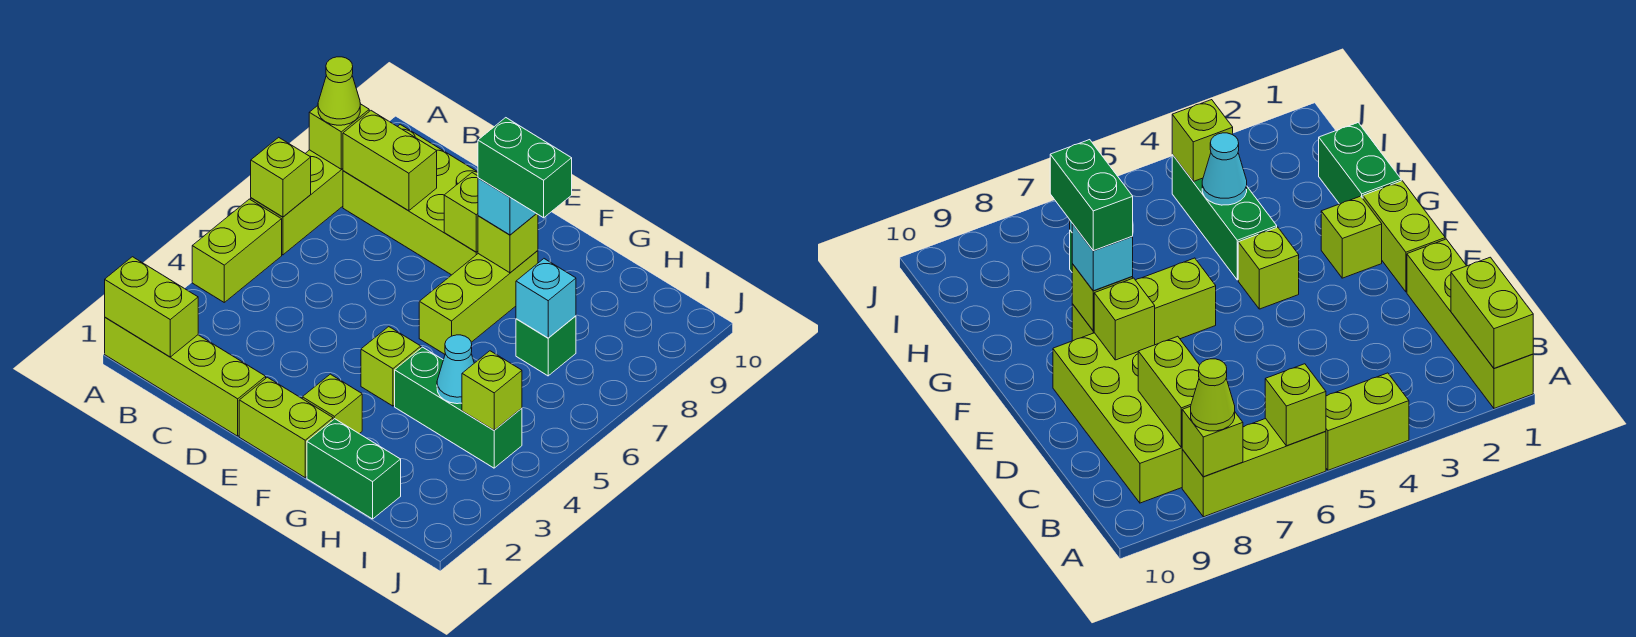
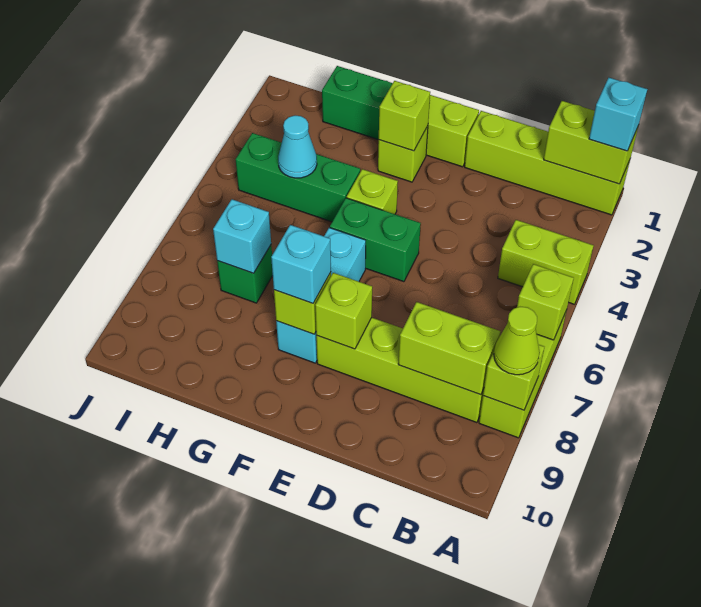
none -> cyan brick A1 level 3
lime brick A4:A5 level 1 -> lime brick A4:B4 level 1
lime brick B8:E9 level 1 -> lime brick B8:E8 level 1
lime brick F6:F8 level 1 -> cyan brick F6:F8 level 1
green brick F8:G8 level 4 -> green brick E5:F5 level 1
lime brick I4 level 2 -> lime brick F2 level 2

